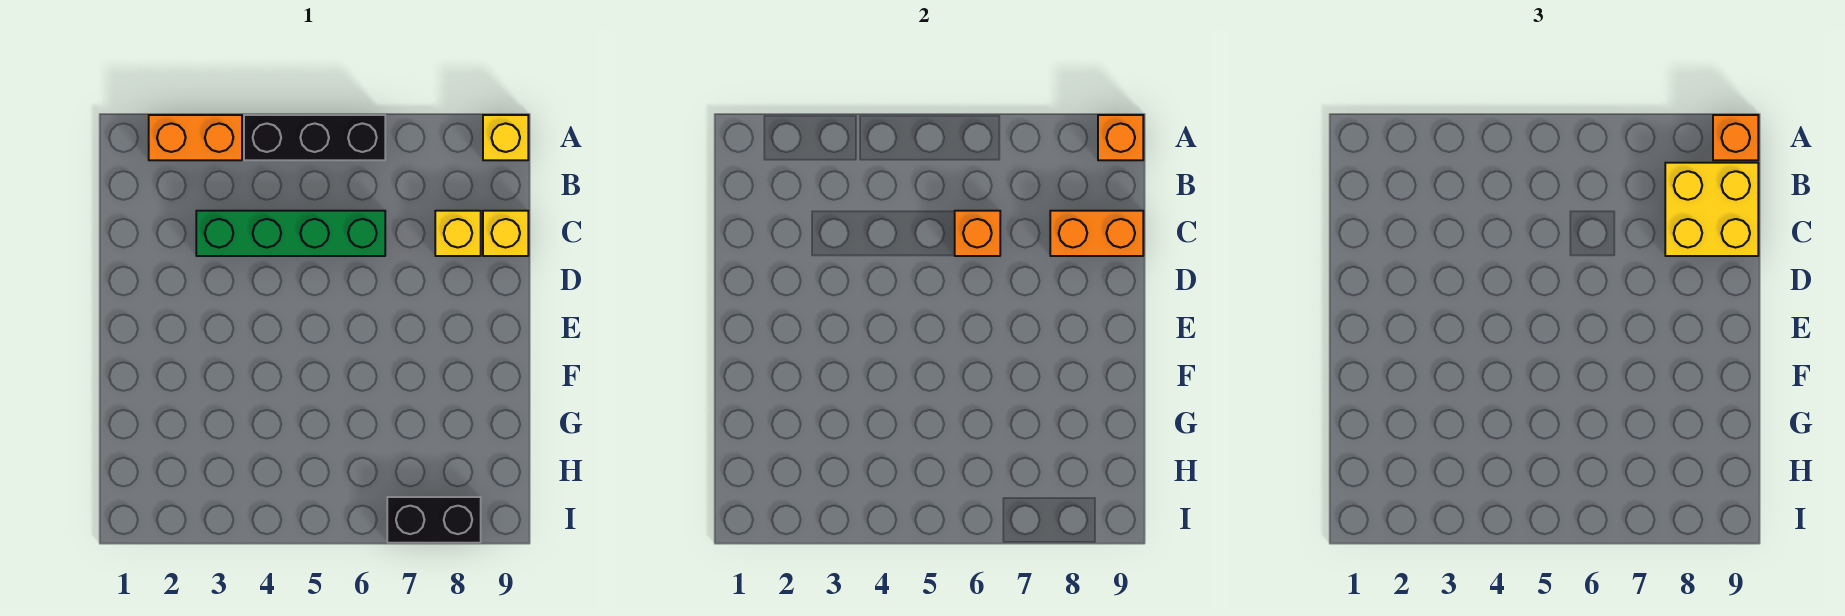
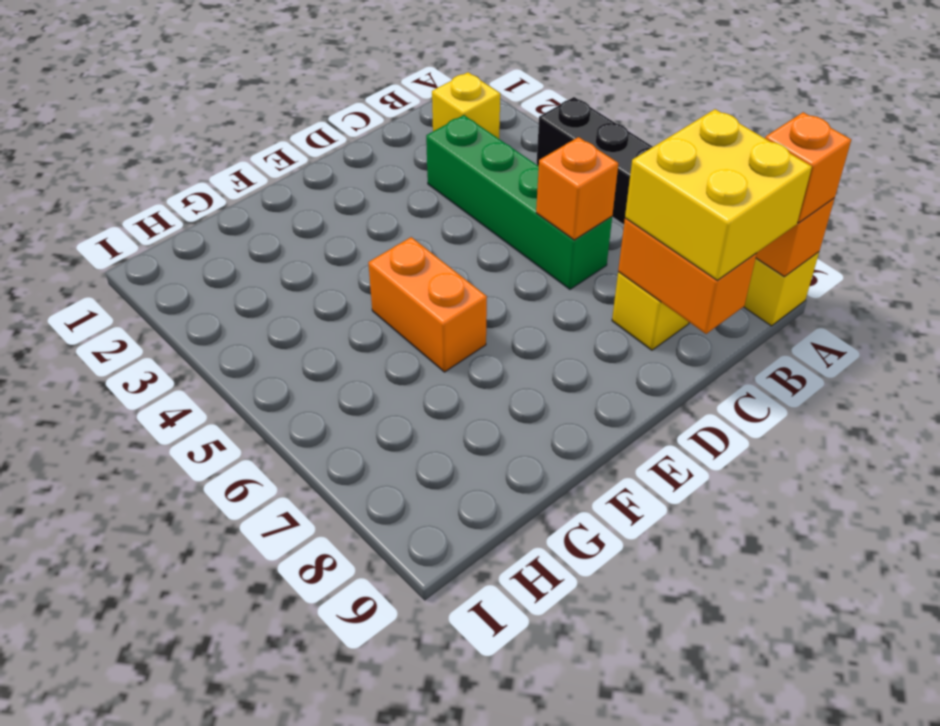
orange brick A2:A3 level 1 -> orange brick F5:F6 level 1
yellow brick C9 level 1 -> yellow brick B2 level 1
black brick I7:I8 level 1 -> none

